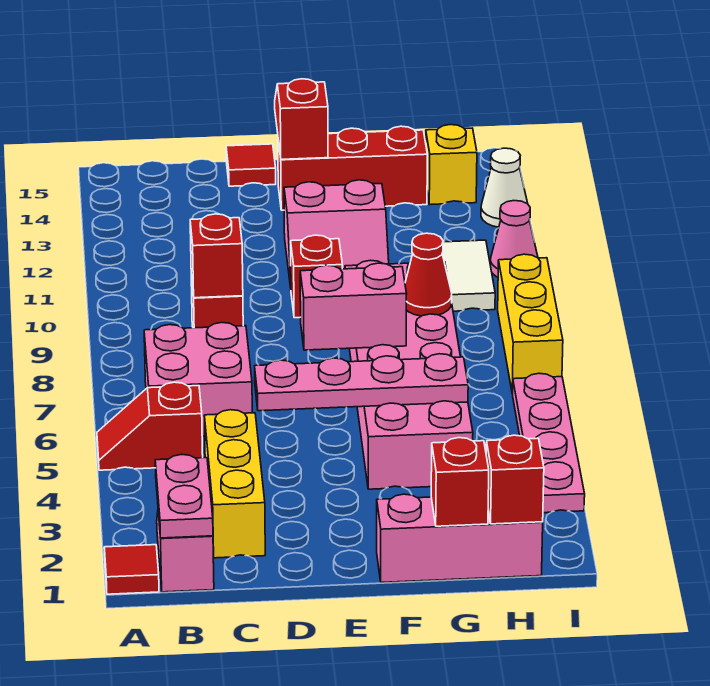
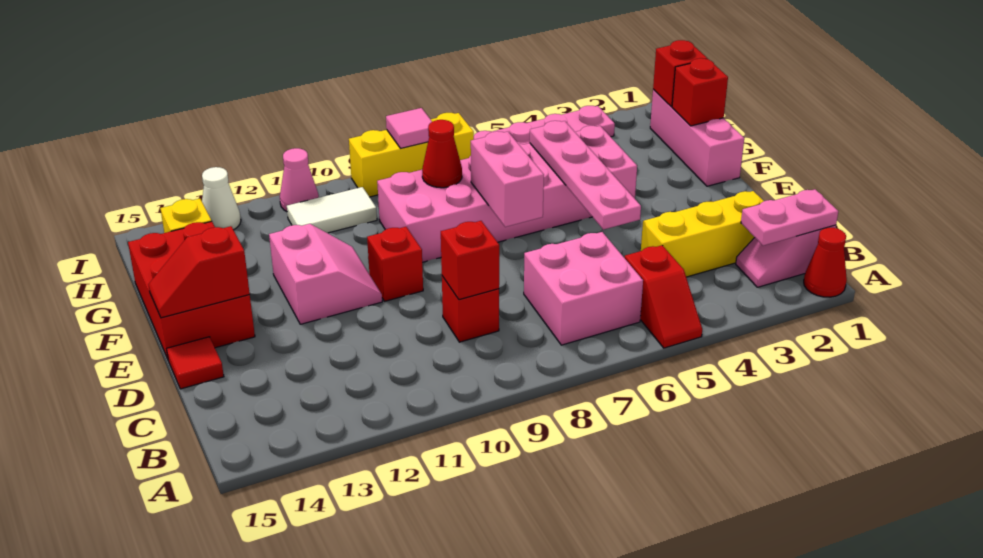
red tile A1 level 1 -> red cone A1 level 1
red brick E14:G14 level 1 -> red brick E14:G15 level 1
none -> pink tile I8 level 2

